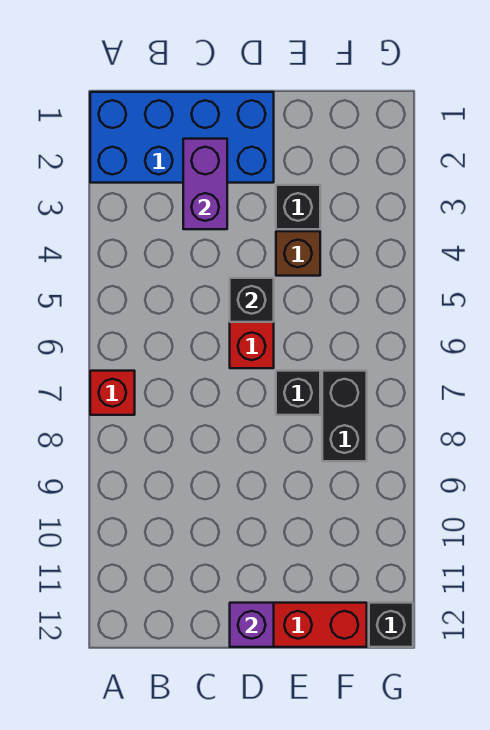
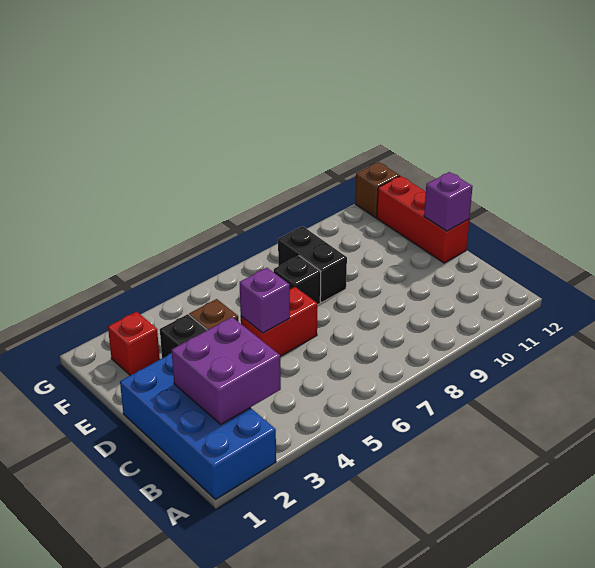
red brick A7 level 1 -> red brick F2 level 1
purple brick C2:C3 level 2 -> purple brick B2:C3 level 2
black brick D5 level 2 -> purple brick D5 level 2
black brick F7:F8 level 1 -> black brick E8:F8 level 1
black brick G12 level 1 -> brown brick G12 level 1

